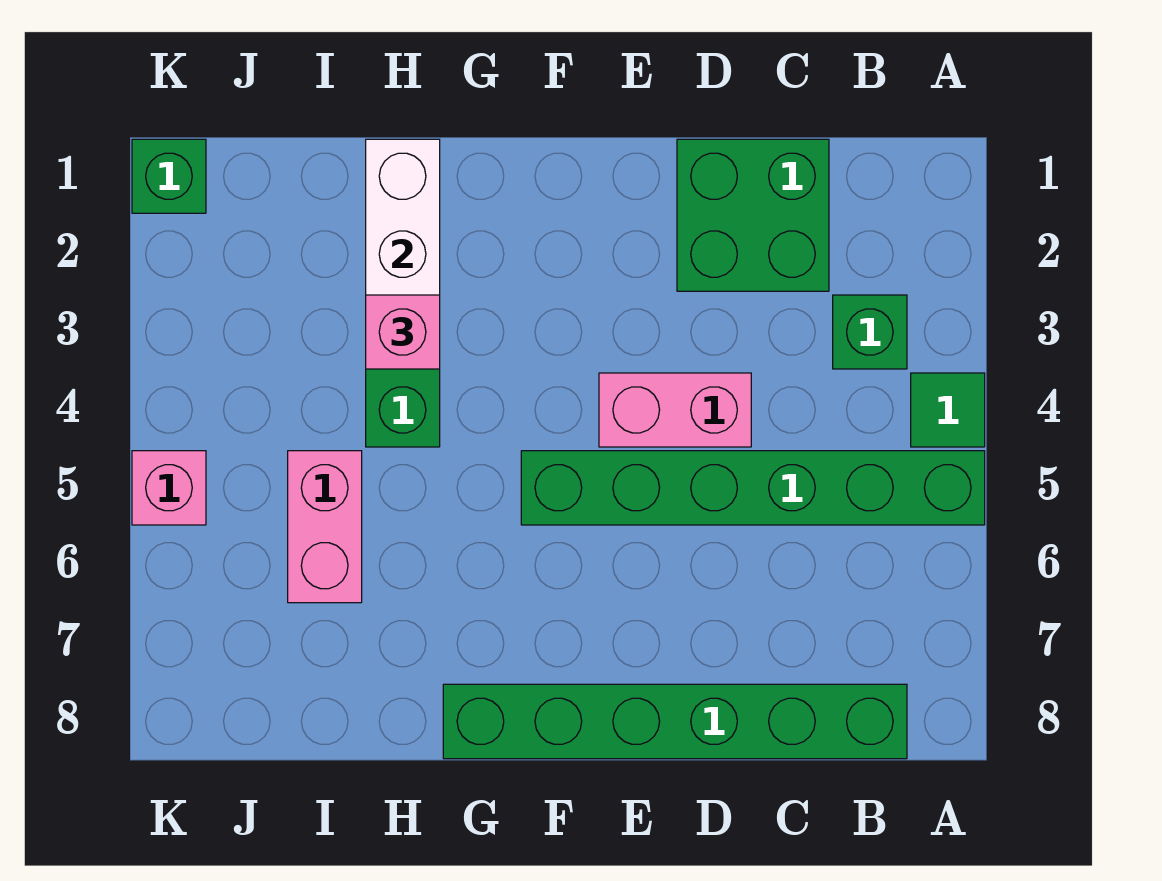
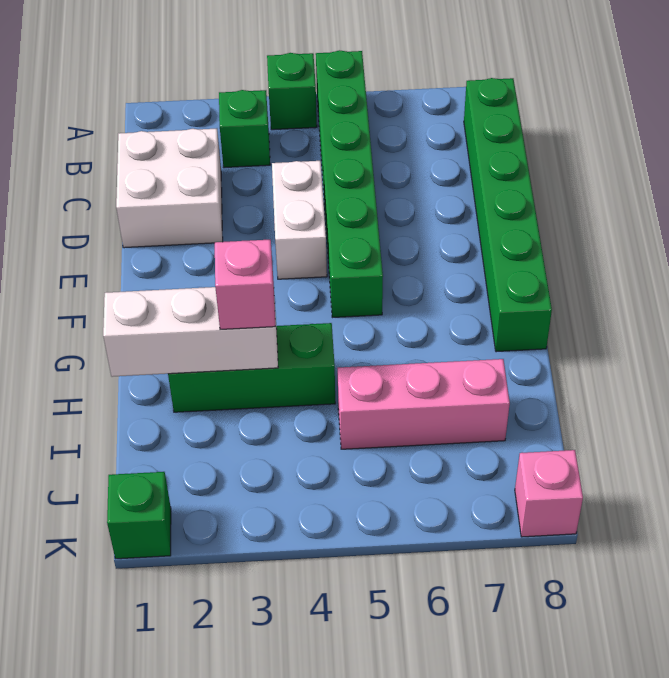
green tile A4 level 1 -> green brick A4 level 1
green brick C1:D2 level 1 -> white brick C1:D2 level 1
pink brick D4:E4 level 1 -> white brick D4:E4 level 1
pink brick I5:I6 level 1 -> pink brick I5:I7 level 1
pink brick K5 level 1 -> pink brick K8 level 1

